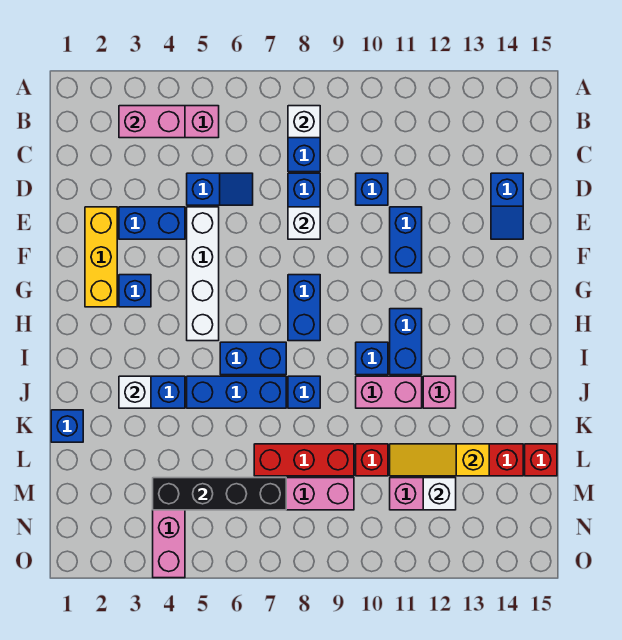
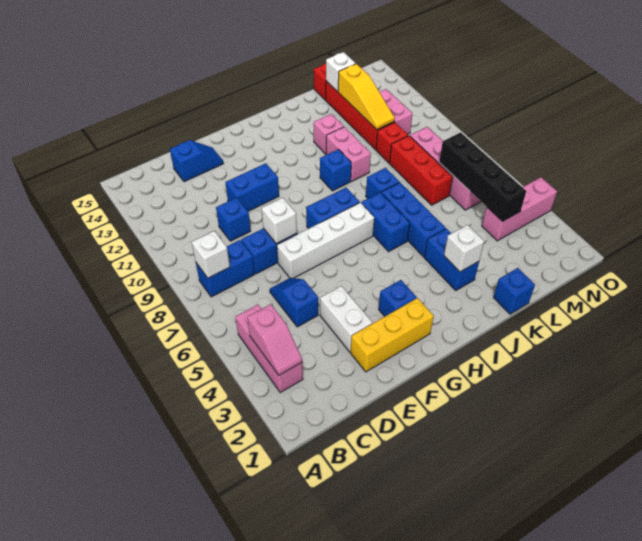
pink brick B3:B4 level 2 -> pink slope B3:B4 level 2 top 4
blue brick E3:E4 level 1 -> white brick E3:E4 level 1
white brick E5:H5 level 1 -> white brick E7:H7 level 1
blue brick H11:I11 level 1 -> none
white brick M12 level 2 -> white brick L14 level 2

